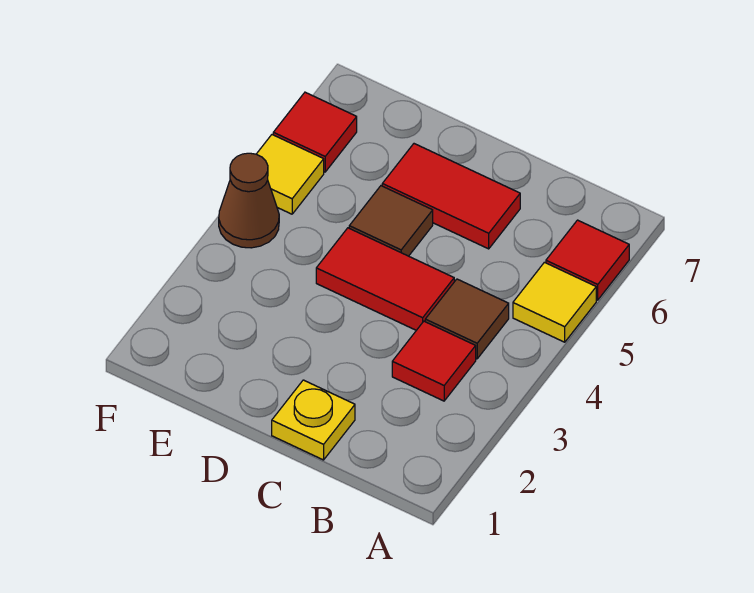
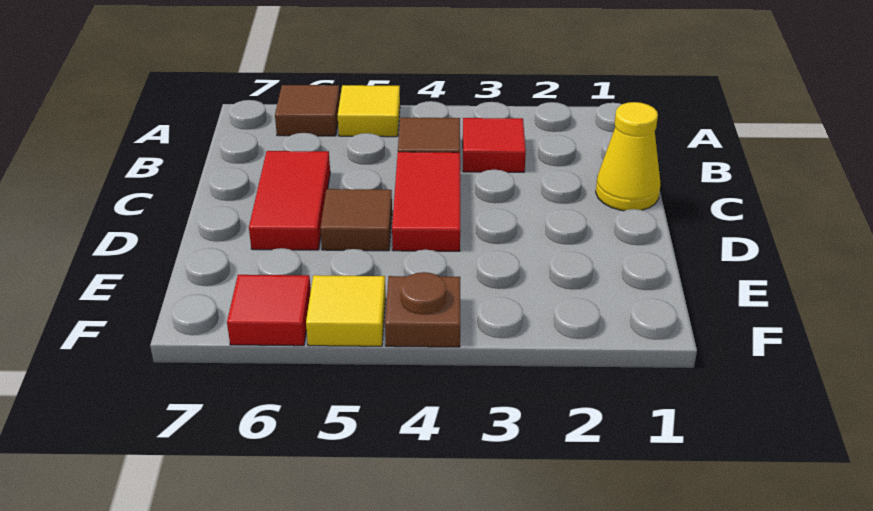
red tile A6 level 1 -> brown tile A6 level 1
yellow plate C1 level 1 -> yellow cone C1 level 1
brown cone F4 level 1 -> brown plate F4 level 1

